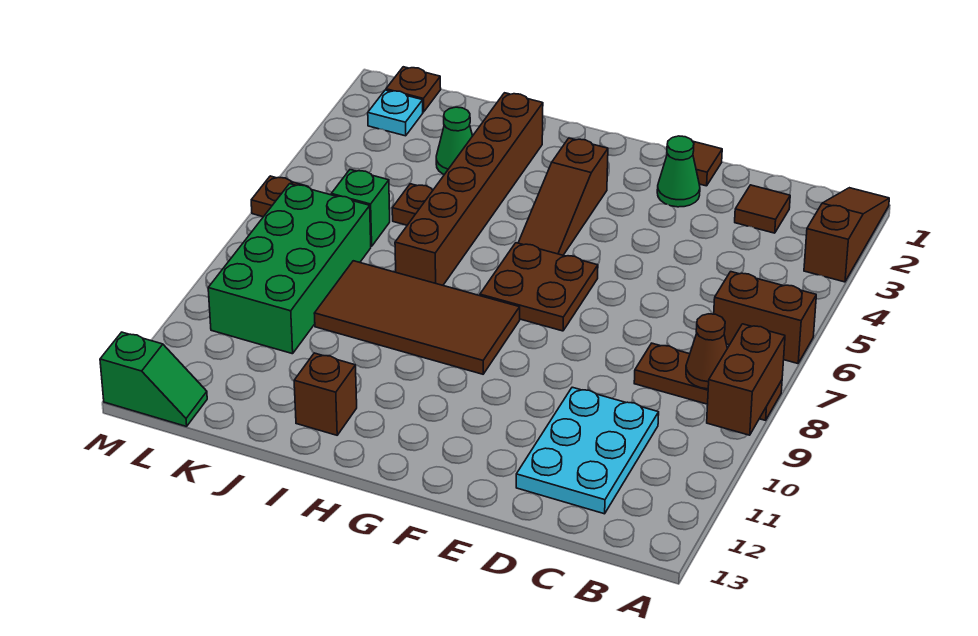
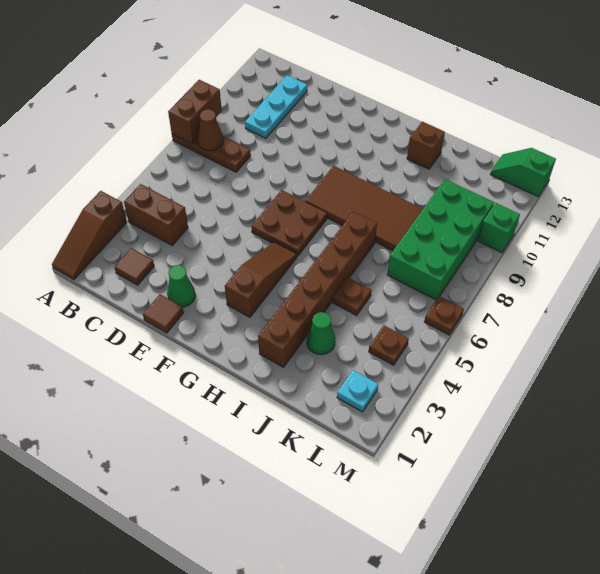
brown brick A6:B6 level 1 -> brown brick B4:C4 level 1
cyan plate C10:D12 level 1 -> cyan plate C10:C12 level 1
green brick K6 level 1 -> green brick M10 level 1
brown plate L1 level 1 -> brown plate L4 level 1

